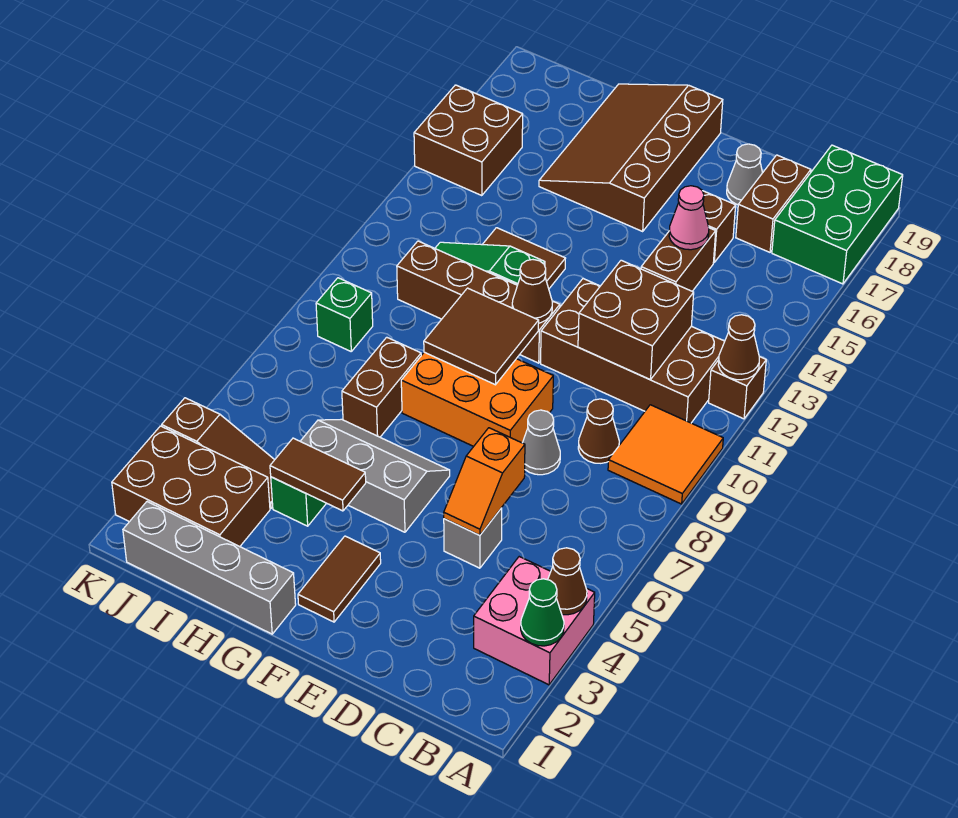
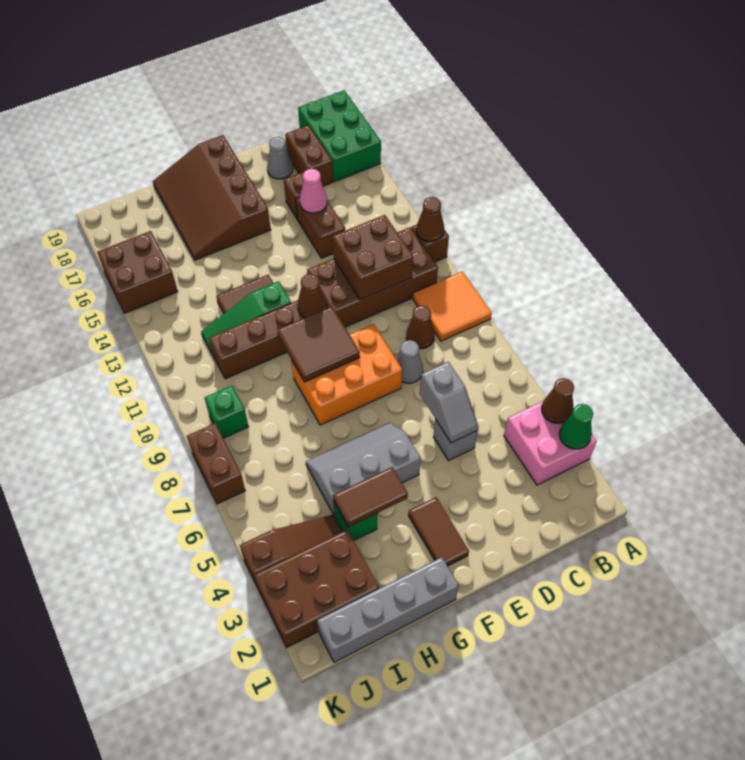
orange slope D5:D6 level 2 top 6 -> grey slope D5:D6 level 2 top 6
brown brick H7:H8 level 1 -> brown brick K7:K8 level 1

